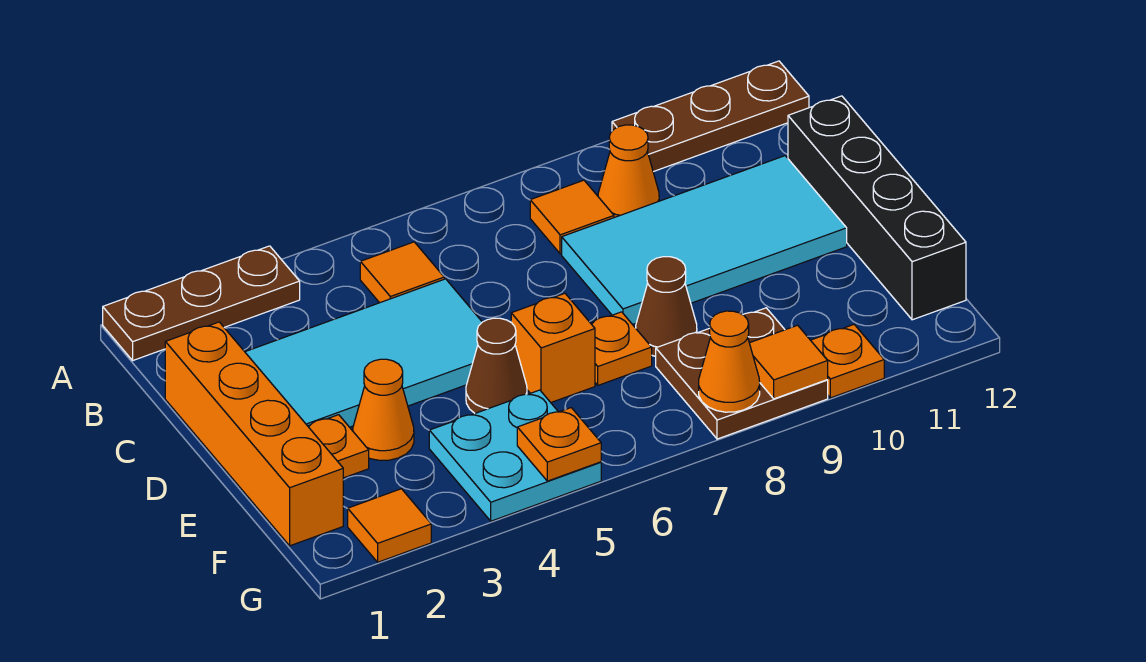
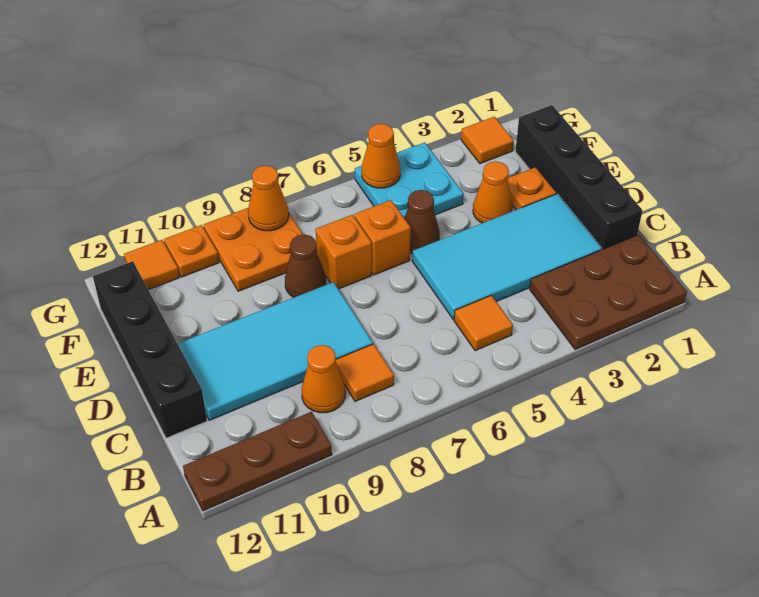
brown plate A1:A3 level 1 -> brown plate A1:B3 level 1
orange brick C1:F1 level 1 -> black brick C1:F1 level 1
orange plate E7 level 1 -> orange brick E7 level 1
brown plate F8:G9 level 1 -> orange plate F8:G9 level 1
orange plate G5 level 2 -> orange cone G5 level 2
orange tile G9 level 2 -> orange tile G11 level 1

